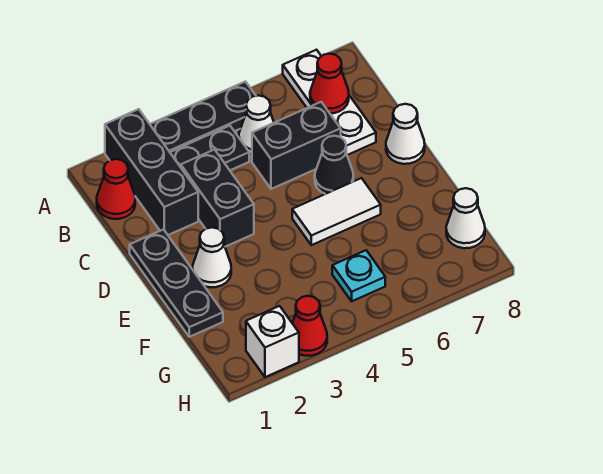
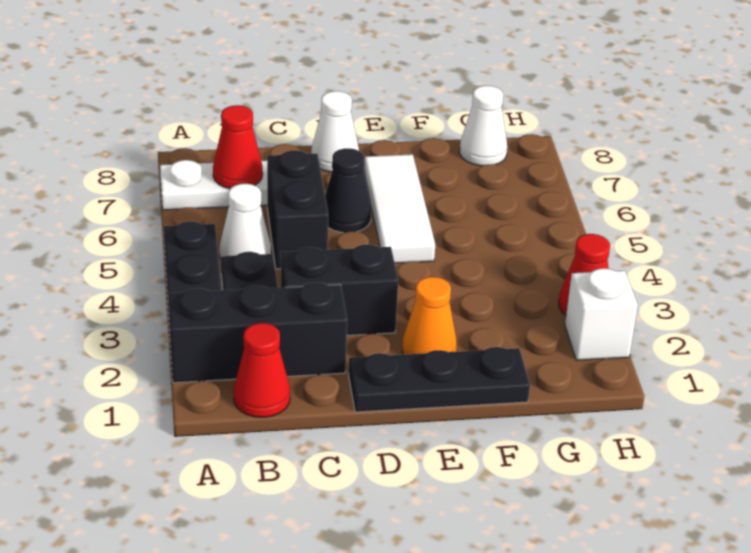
white cone E2 level 1 -> orange cone E2 level 1
white tile E5:E6 level 1 -> white tile E5:E7 level 1
cyan plate G5 level 1 -> none

